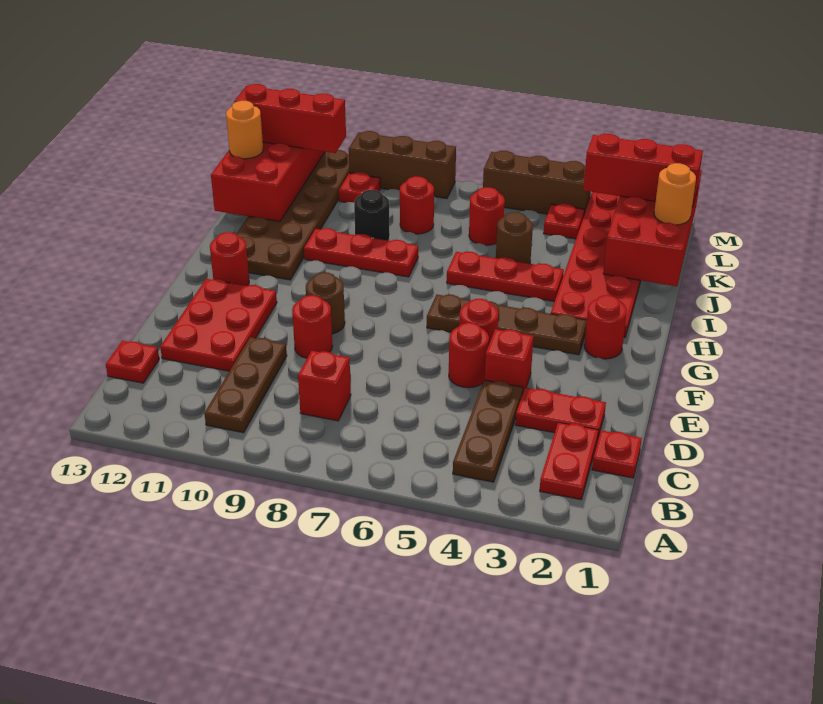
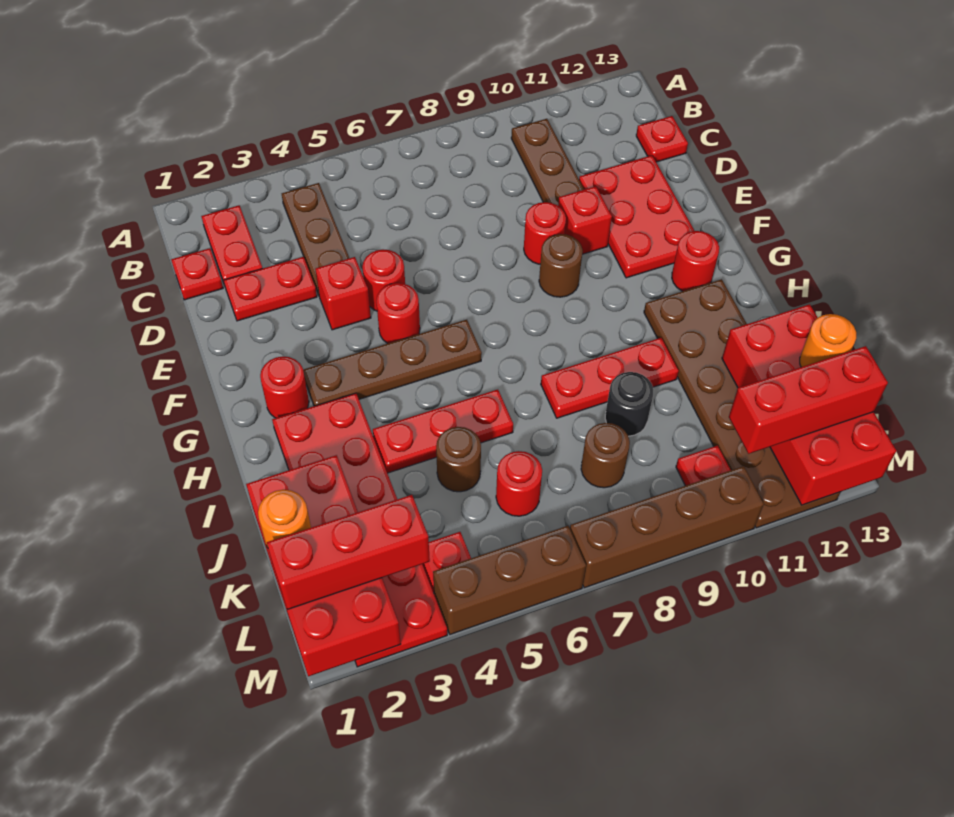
red brick C8 level 1 -> red brick E10 level 1
red round brick K8 level 1 -> brown round brick K8 level 1
brown brick M8:M10 level 1 -> brown brick M7:M10 level 1

